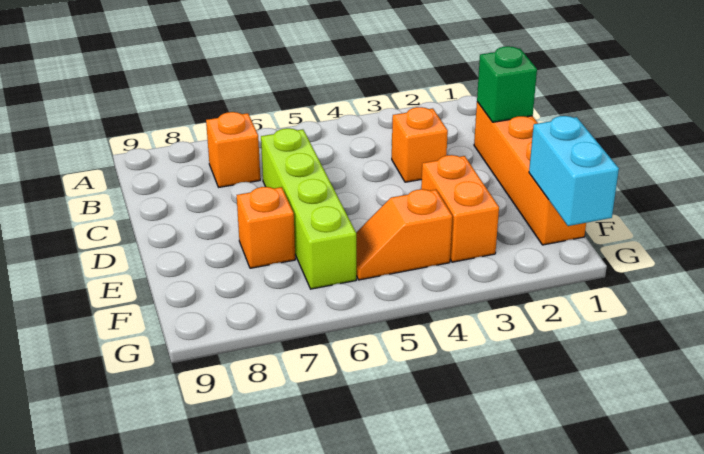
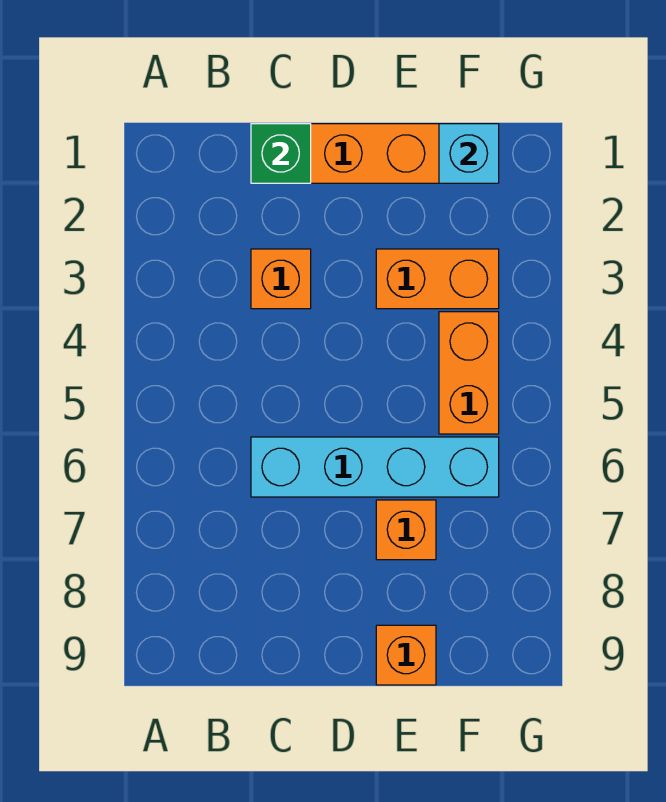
orange brick B7 level 1 -> orange brick E9 level 1
lime brick C6:F6 level 1 -> cyan brick C6:F6 level 1
cyan brick F1:G1 level 2 -> cyan brick F1 level 2
orange slope F4:F5 level 1 top 4 -> orange brick F4:F5 level 1

